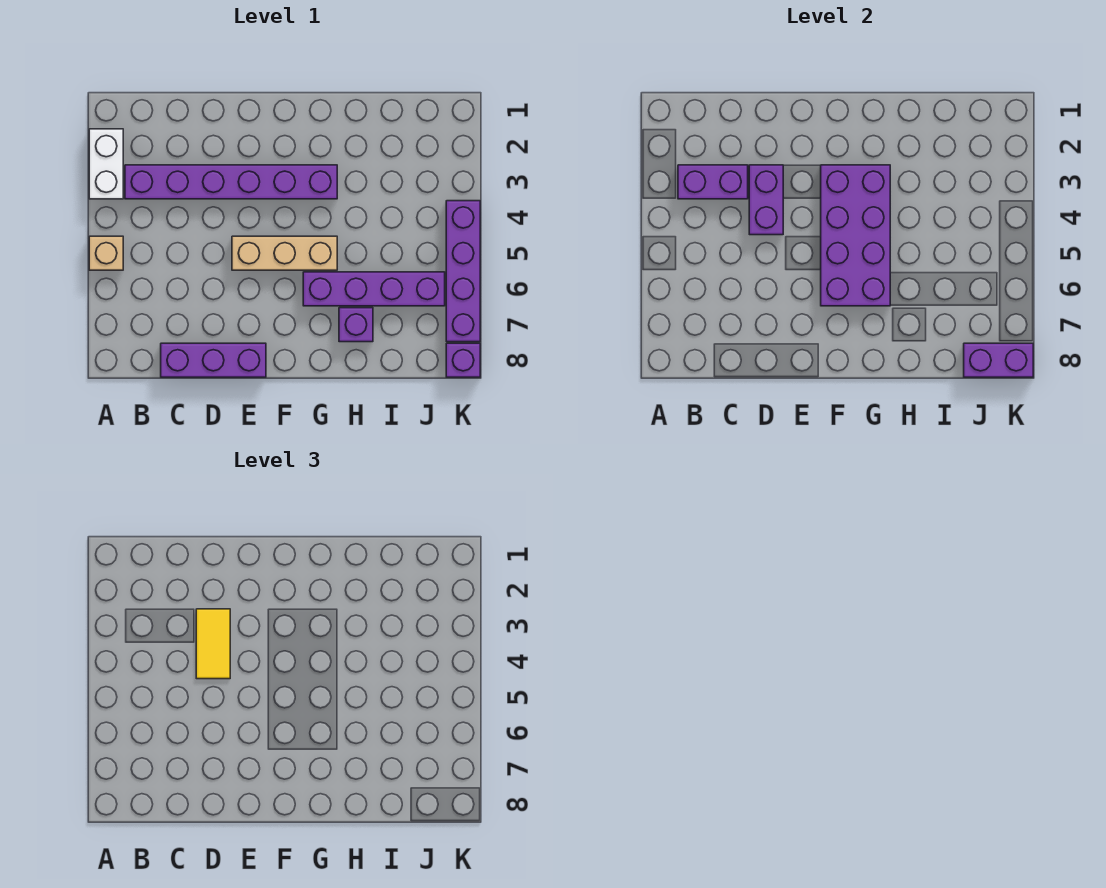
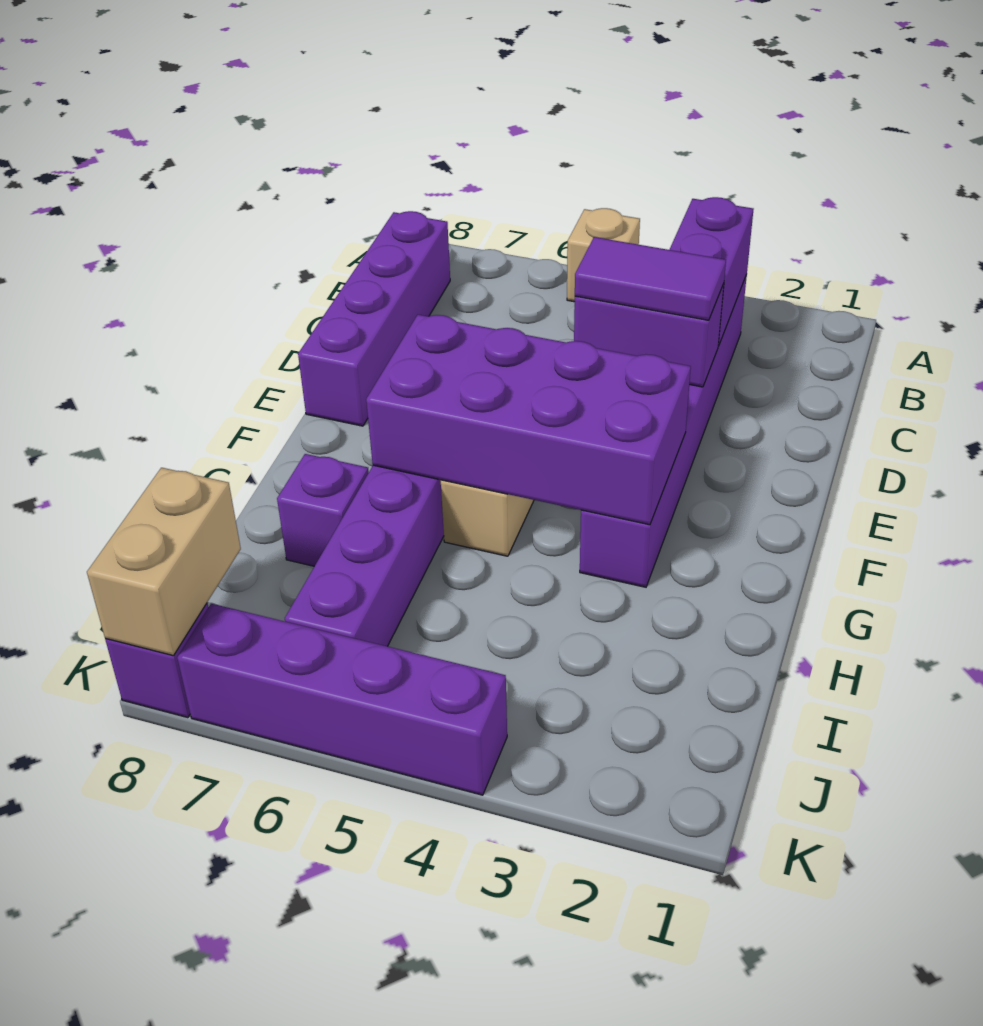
white brick A2:A3 level 1 -> none
purple brick C8:E8 level 1 -> purple brick B8:E8 level 1
yellow tile D3:D4 level 3 -> purple tile D3:D4 level 3
purple brick J8:K8 level 2 -> tan brick J8:K8 level 2

